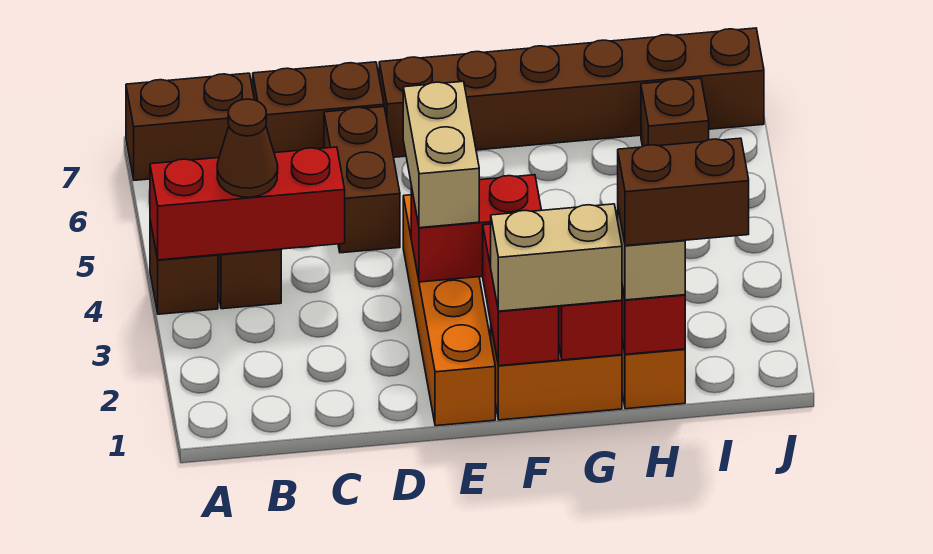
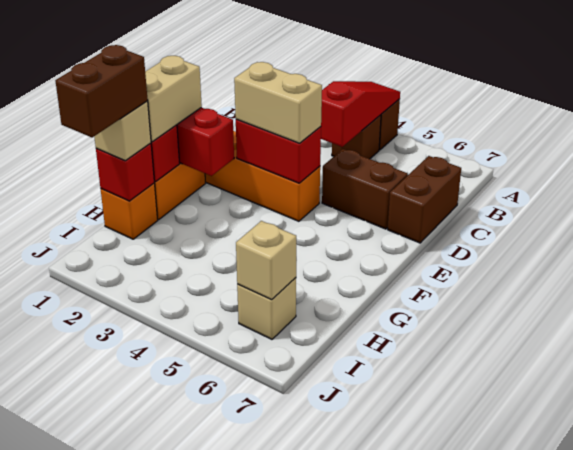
red brick A4:C4 level 2 -> red slope A4:C4 level 2 top C
brown brick A7:B7 level 1 -> none
brown cone B4 level 3 -> none
red brick E3:F3 level 2 -> red brick E3:E4 level 2
brown brick E7:J7 level 1 -> none
brown brick I6 level 1 -> tan brick I6 level 1
none -> tan brick I6 level 2

